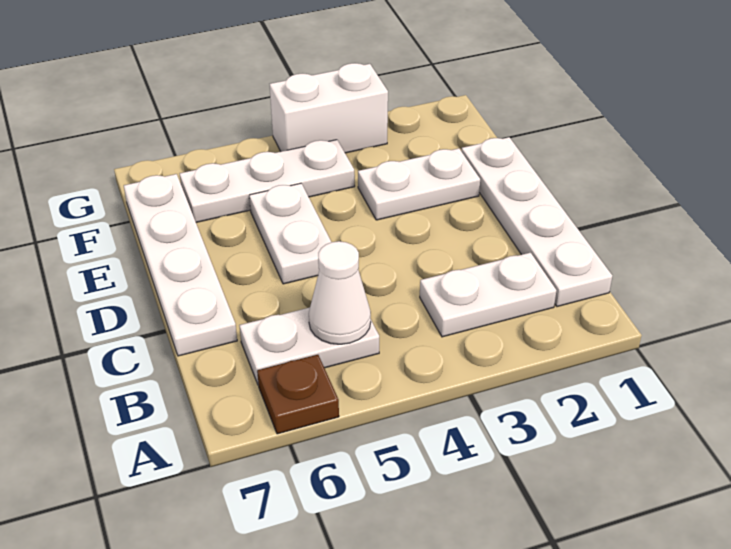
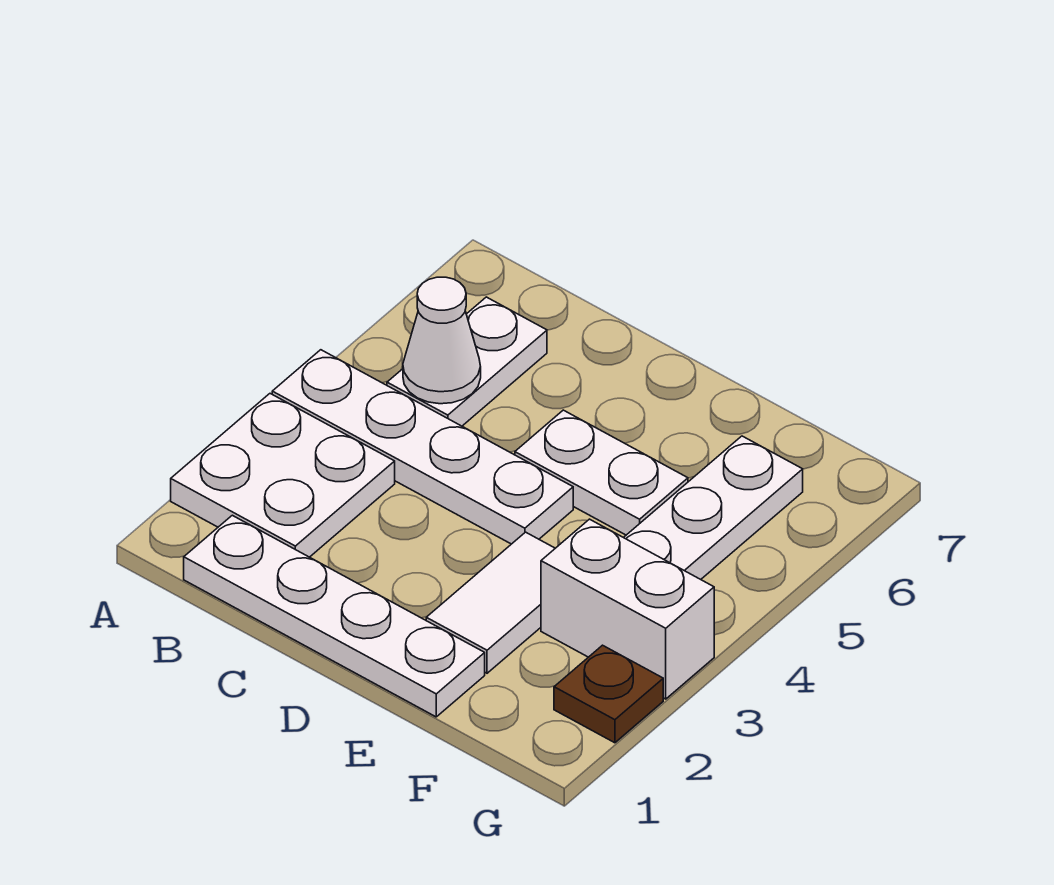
brown plate A6 level 1 -> brown plate G2 level 1
white plate B2:B3 level 1 -> white plate A2:B3 level 1
white plate C7:F7 level 1 -> white plate A4:D4 level 1
white plate E2:E3 level 1 -> white tile E2:E3 level 1
white brick G3:G4 level 1 -> white brick F3:G3 level 1

